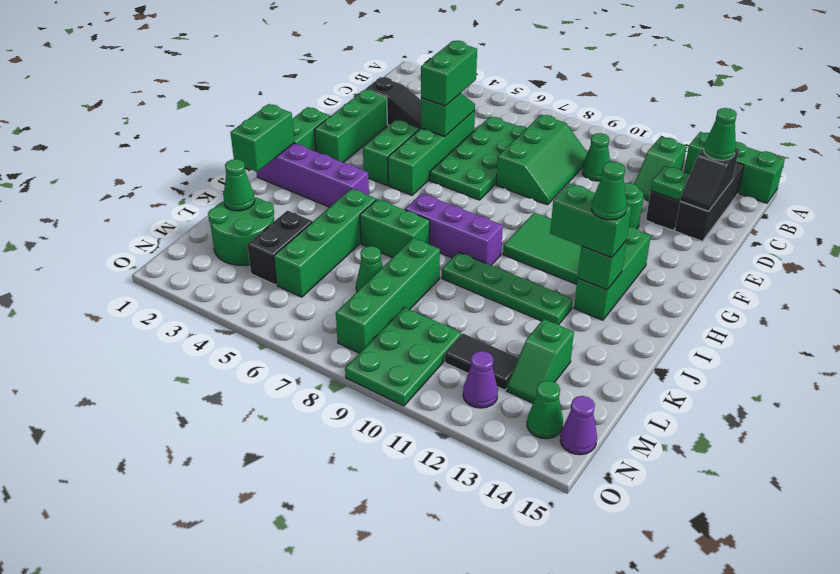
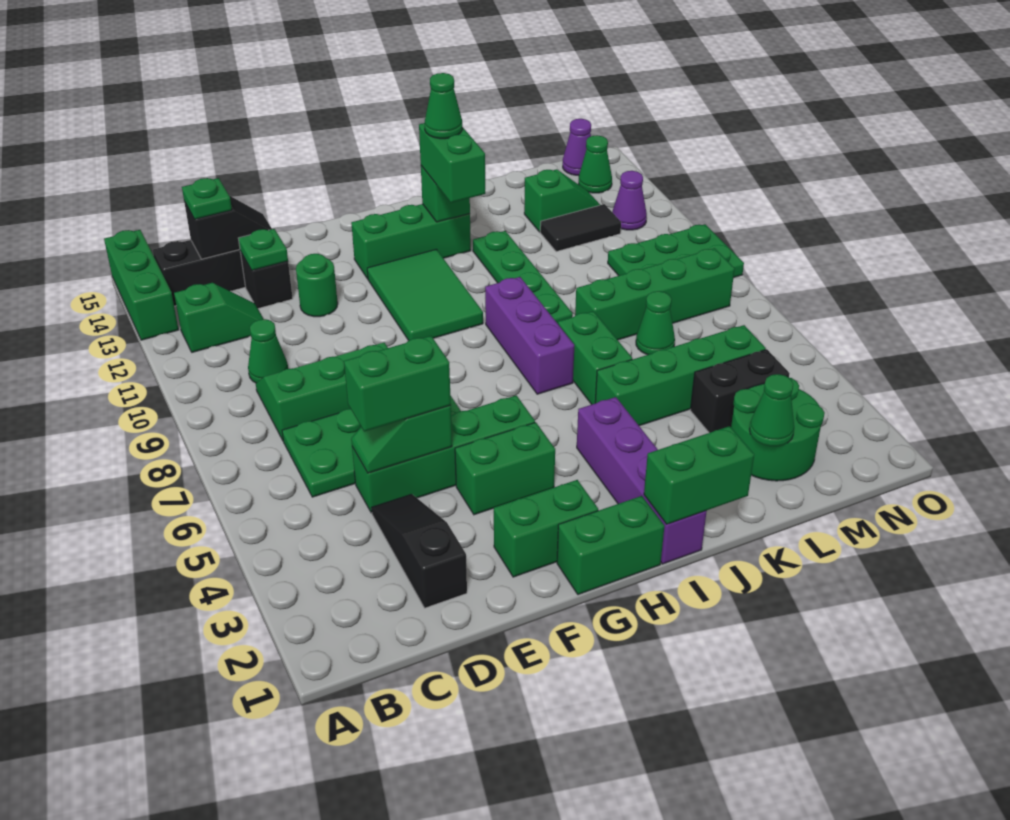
green cone C14 level 3 -> green plate C14 level 3
green brick E2:G2 level 1 -> green brick F2:G2 level 1
black tile M11:M12 level 1 -> black tile L12:M12 level 1

